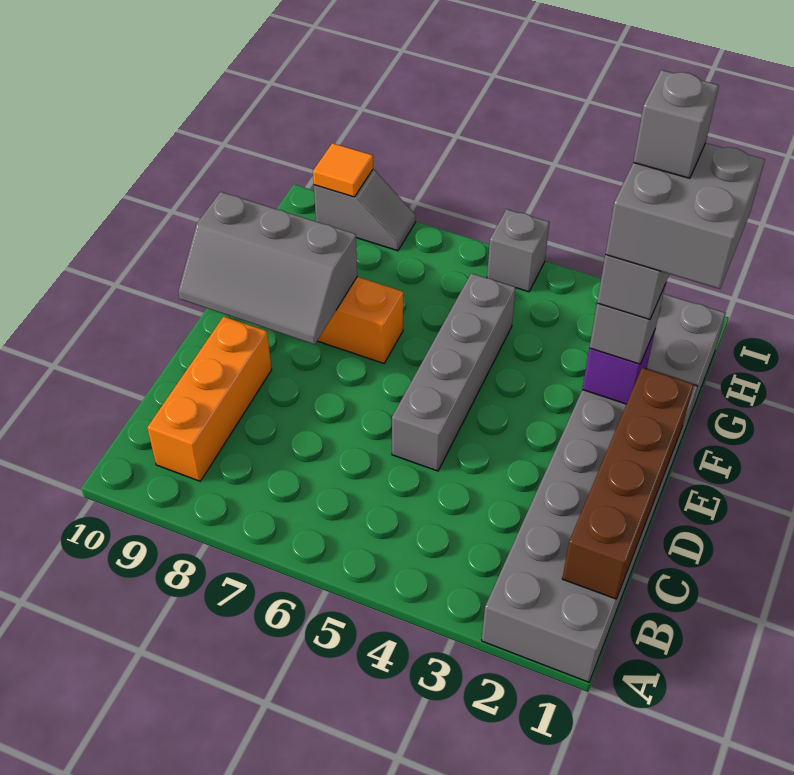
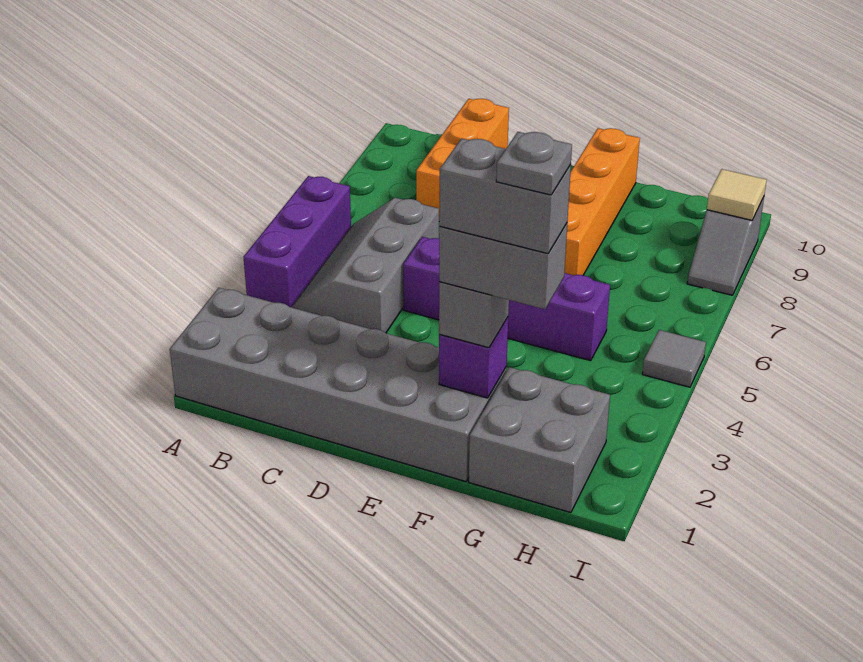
none -> purple brick A4:A6 level 1
brown brick B1:E1 level 2 -> none
orange brick B9:D9 level 1 -> orange brick C8:C10 level 1
grey brick D5:G5 level 1 -> purple brick D5:G5 level 1
grey slope E8:F10 level 2 top F -> grey slope B4:C6 level 1 top C
grey brick F1:G2 level 5 -> grey brick F2:G2 level 5
grey brick G2 level 6 -> grey plate G2 level 6
grey brick I5 level 1 -> grey tile I5 level 1
orange tile I9 level 2 -> tan tile I9 level 2

